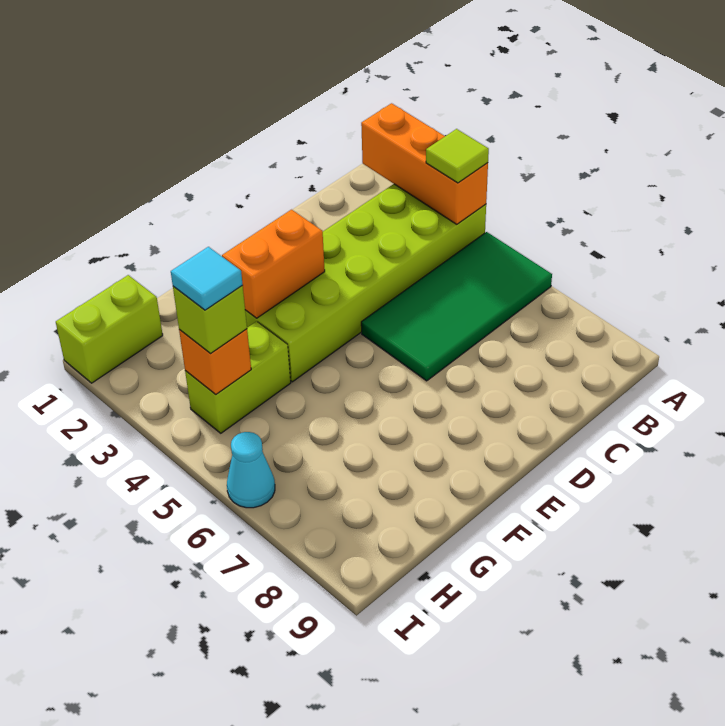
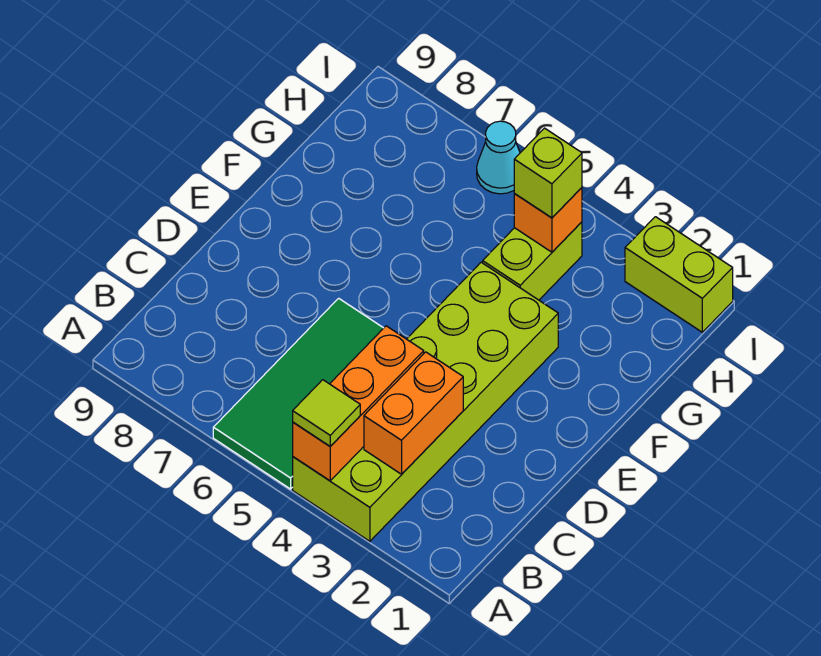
orange brick A2:A4 level 2 -> orange brick A4:C4 level 2
orange brick E3:F3 level 2 -> orange brick B3:C3 level 2
lime brick H1:I1 level 1 -> lime brick I1:I2 level 1
cyan tile H4 level 4 -> none

